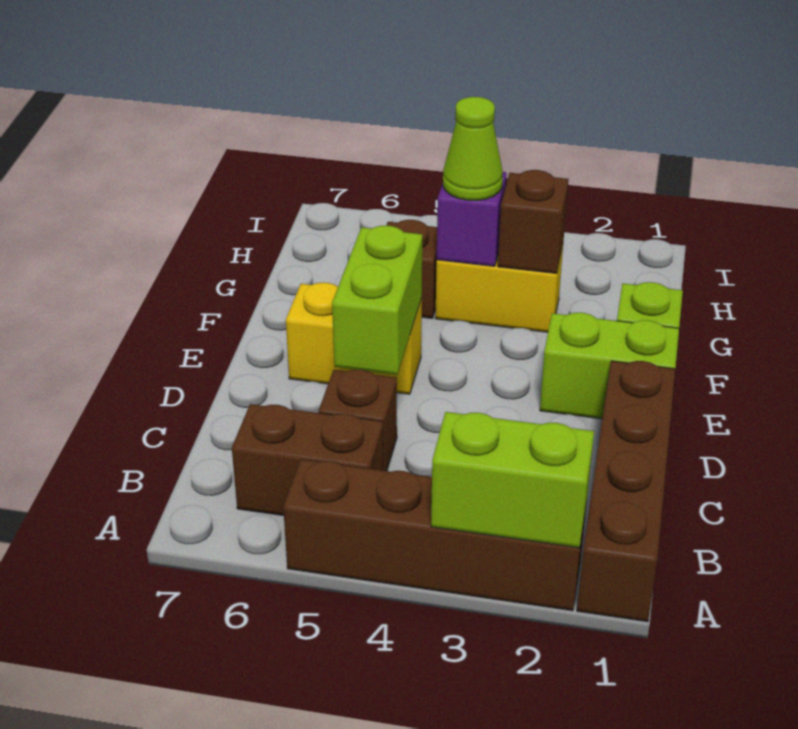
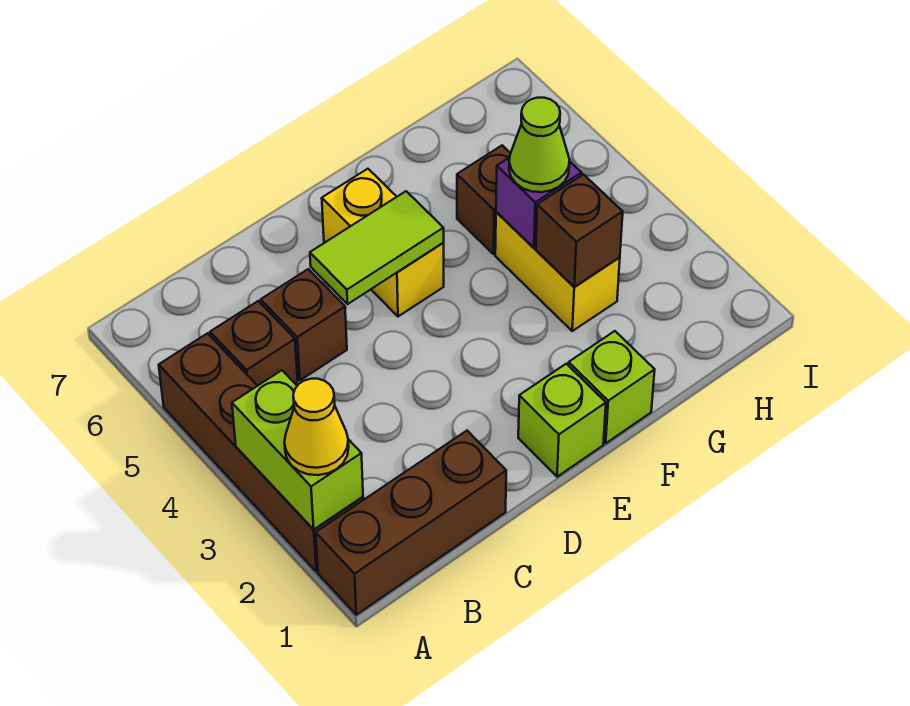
brown brick A1:D1 level 1 -> brown brick A1:C1 level 1
none -> yellow cone A2 level 3
brown brick B5:B6 level 1 -> brown brick B5 level 1
lime brick D5:E5 level 2 -> lime tile D5:E5 level 2
lime brick E1:E2 level 1 -> lime brick E1 level 1

